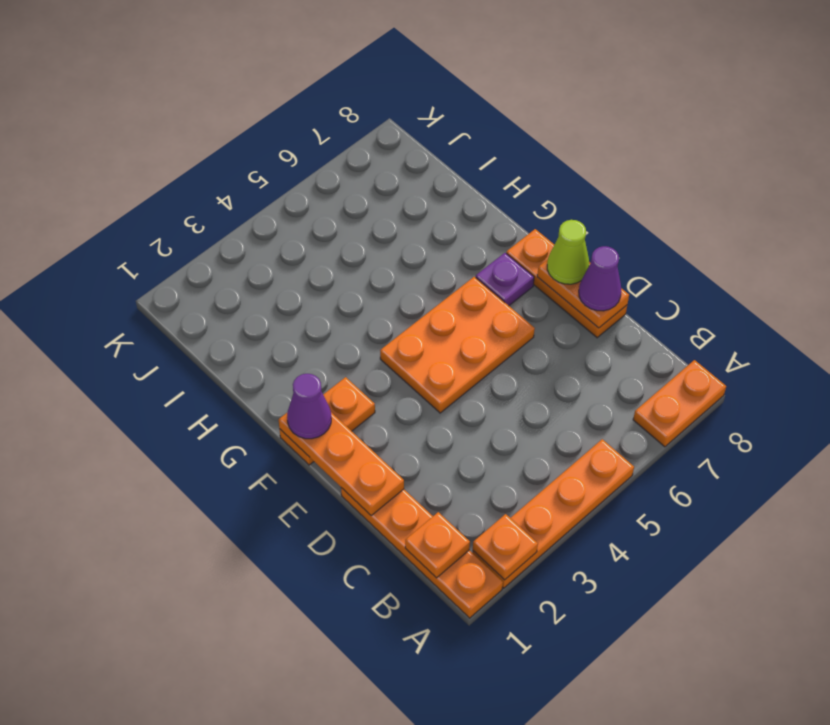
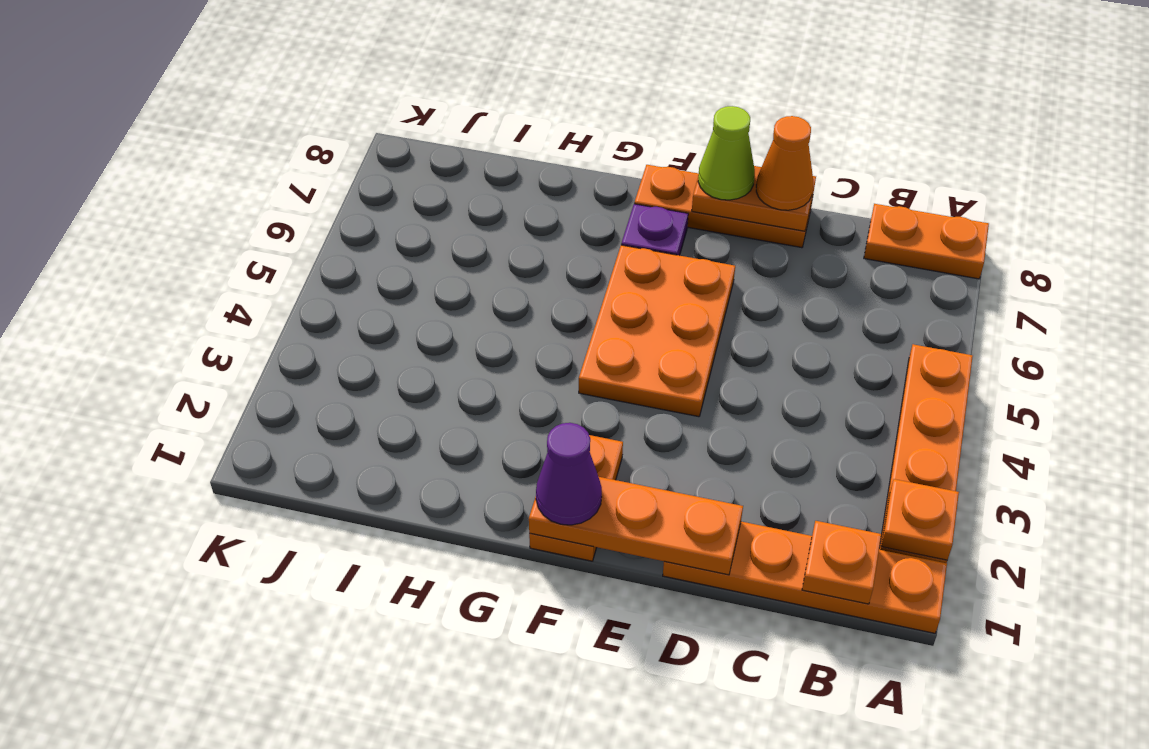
orange plate A7:A8 level 1 -> orange plate A8:B8 level 1
purple cone D8 level 3 -> orange cone D8 level 3

